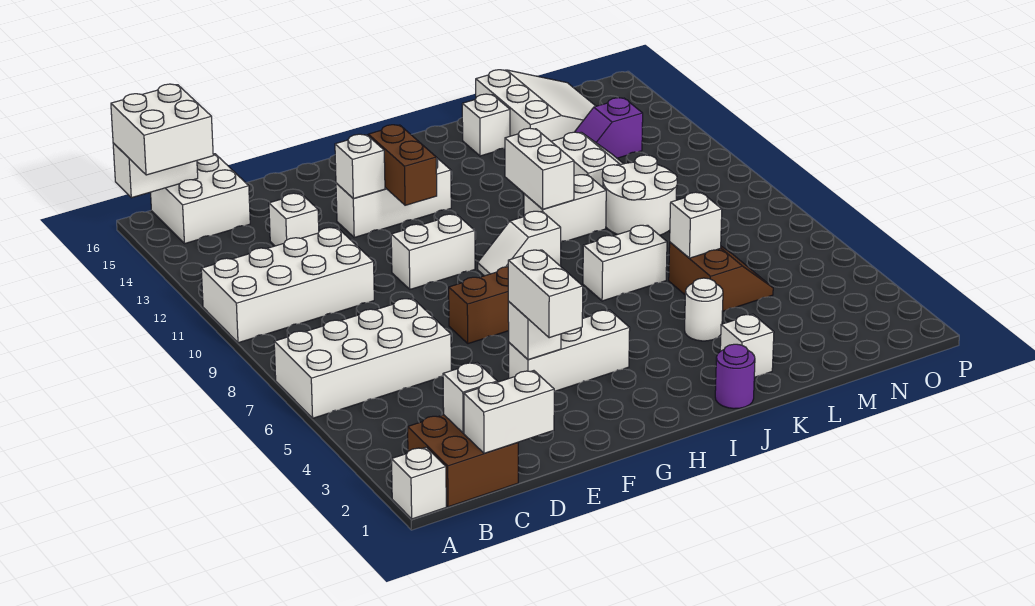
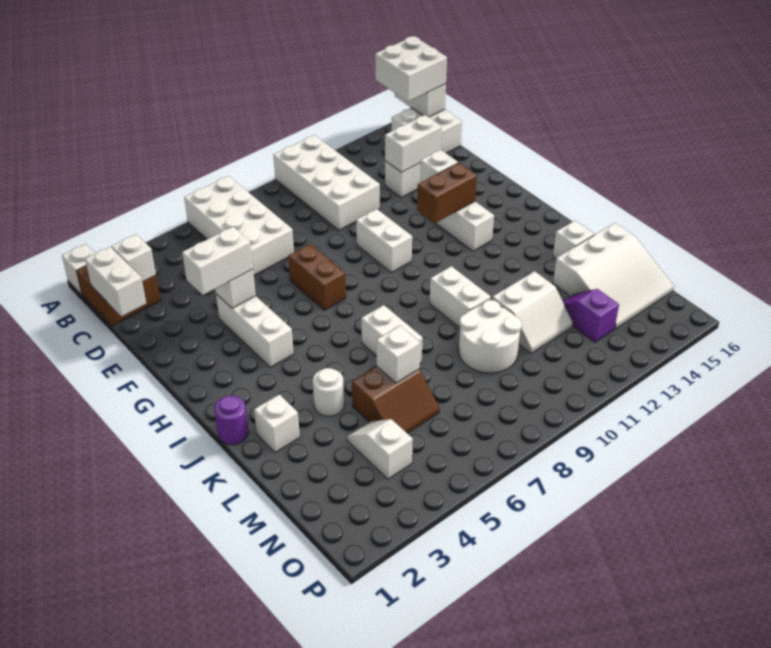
white slope H9:I9 level 1 top I -> white slope M4:N4 level 1 top N
white brick J10:J11 level 2 -> white brick D13:D14 level 2

